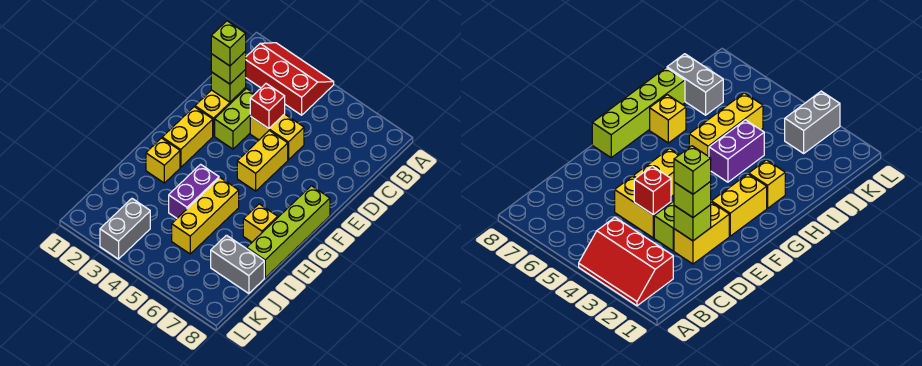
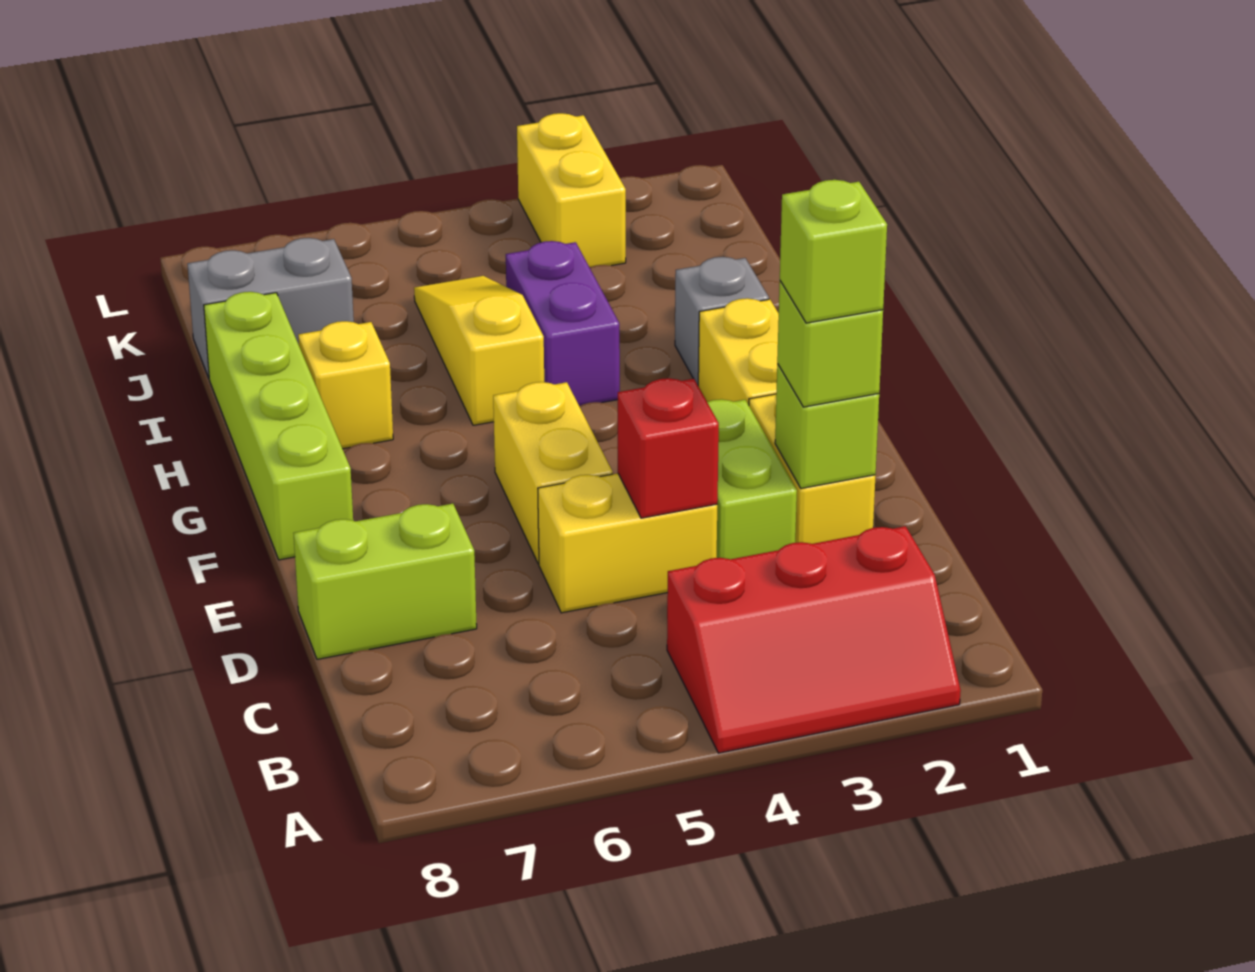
none -> lime brick D7:D8 level 1
yellow brick H2 level 1 -> grey brick H2 level 1
yellow brick H5:J5 level 1 -> yellow slope H5:J5 level 1 top H
grey brick K3:L3 level 1 -> yellow brick K3:L3 level 1

